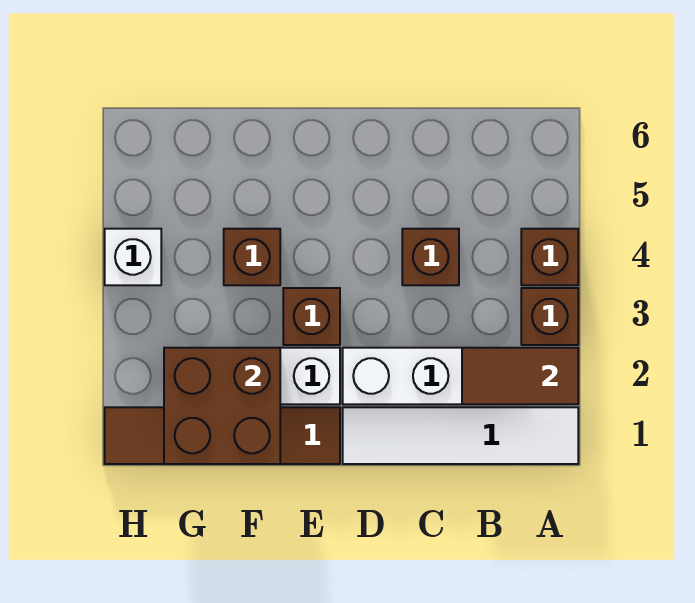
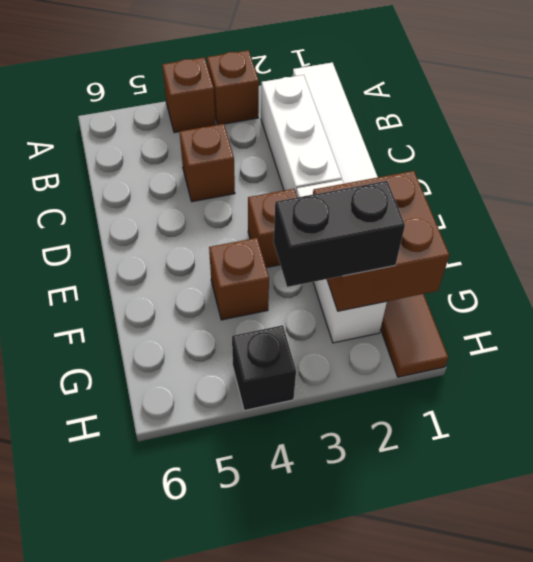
brown tile A2:B2 level 2 -> none
none -> black brick G2:G3 level 3
white brick H4 level 1 -> black brick H4 level 1

